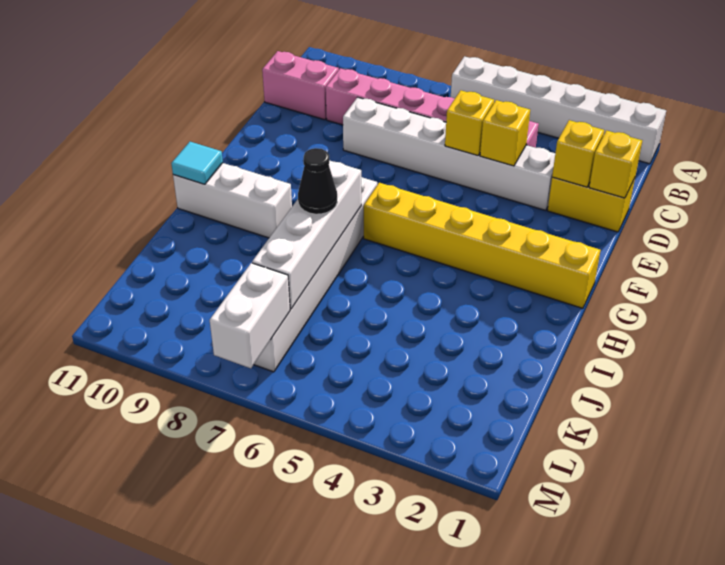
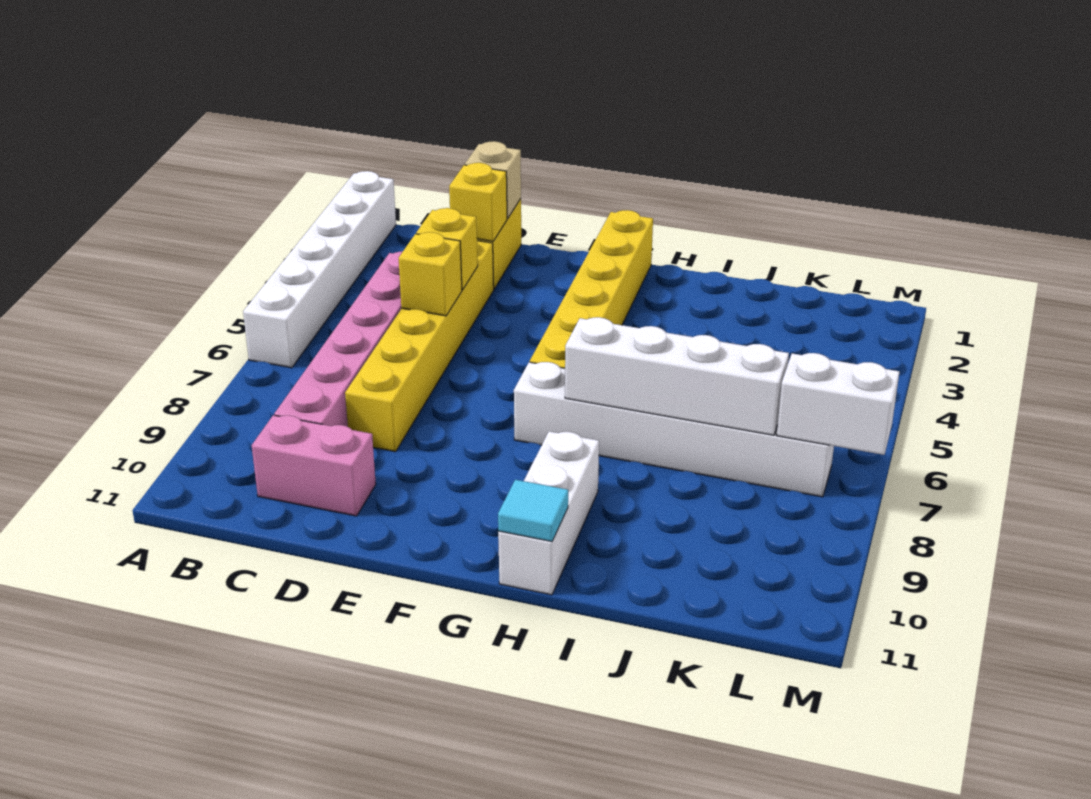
pink brick C10:C11 level 1 -> pink brick C10:D10 level 1
yellow brick D1 level 2 -> tan brick D1 level 2
white brick D3:D8 level 1 -> yellow brick D3:D8 level 1
black cone I7 level 3 -> none

